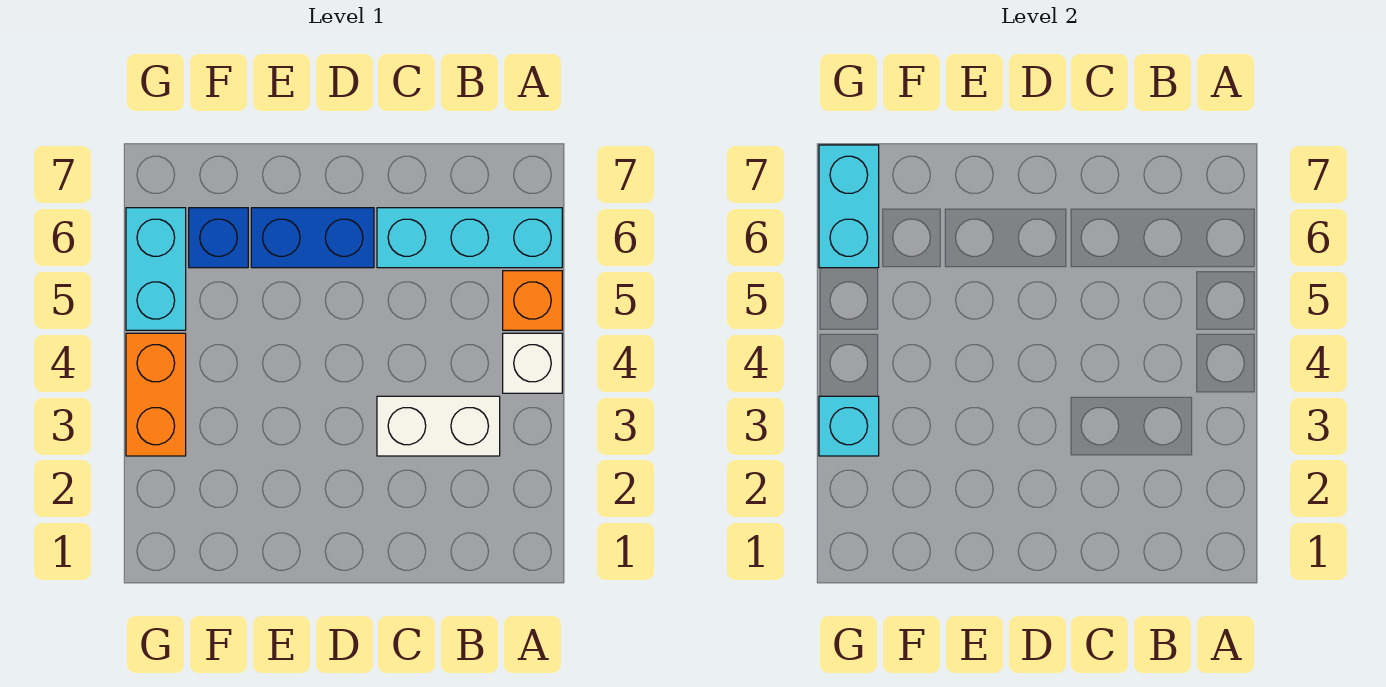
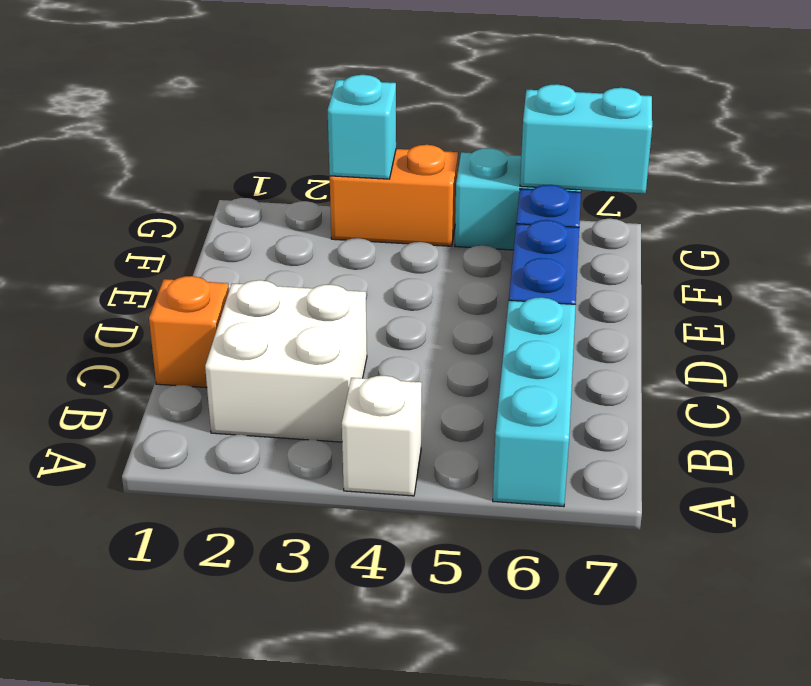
orange brick A5 level 1 -> orange brick C1 level 1
white brick B3:C3 level 1 -> white brick B2:C3 level 1

